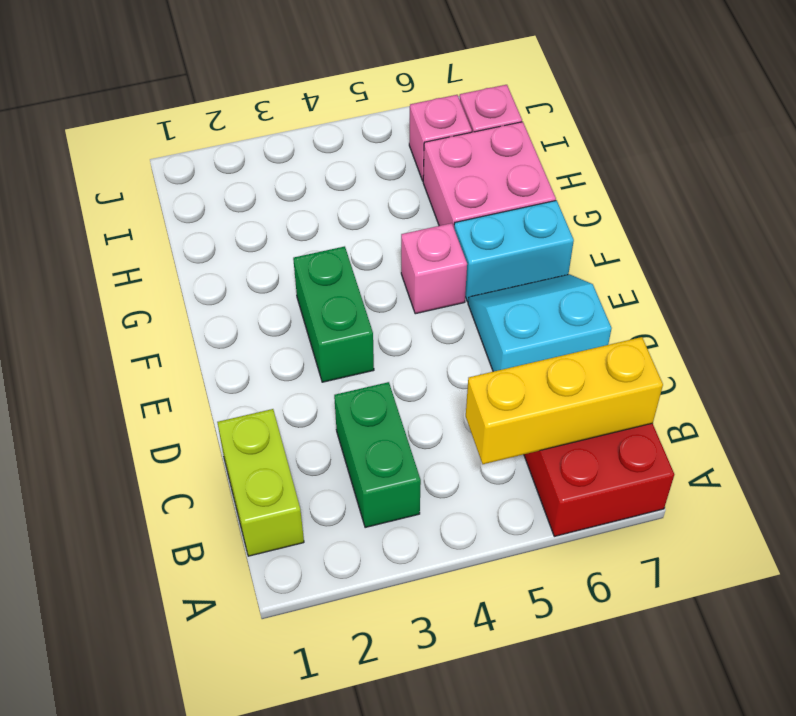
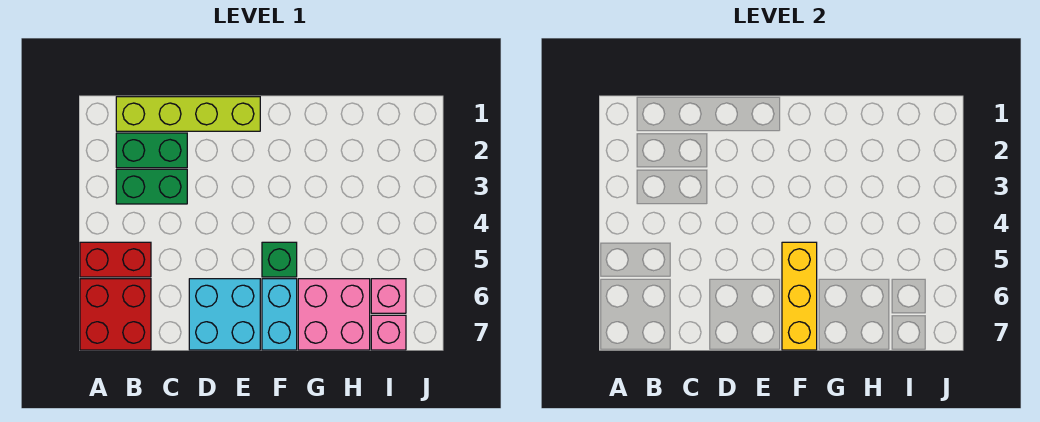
none -> red brick A5:B5 level 1
lime brick B1:C1 level 1 -> lime brick B1:E1 level 1
yellow brick B5:B7 level 2 -> yellow brick F5:F7 level 2
cyan slope D6:E7 level 1 top D -> cyan brick D6:E7 level 1
green brick E3:F3 level 1 -> green brick B2:C2 level 1
pink brick F5 level 1 -> green brick F5 level 1

